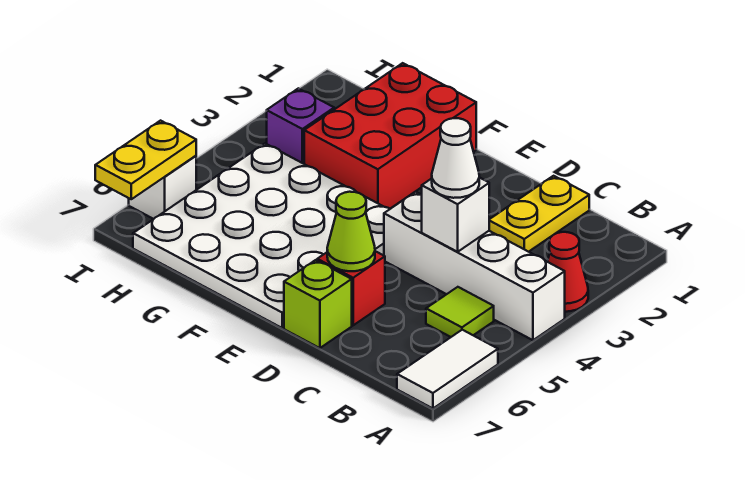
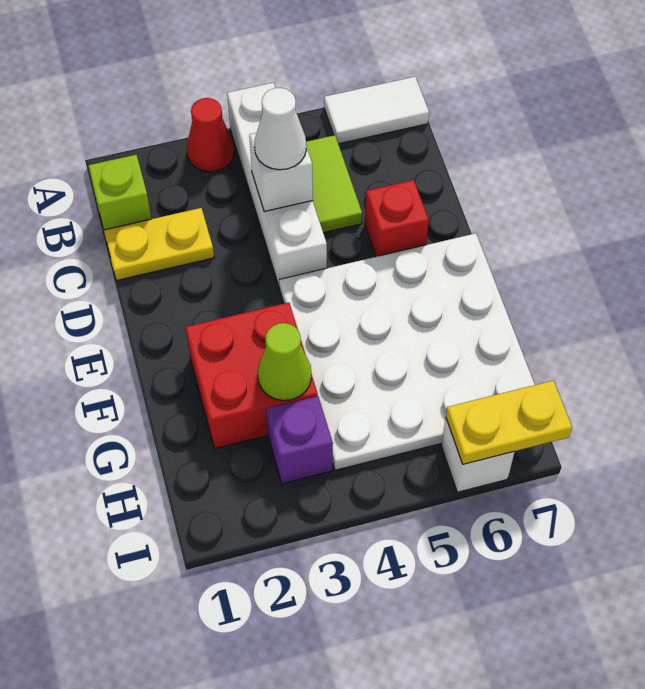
lime tile B5 level 1 -> lime tile B5:C5 level 1
lime cone D6 level 2 -> lime cone G3 level 2
lime brick D7 level 1 -> lime brick B1 level 1
red brick F1:G3 level 1 -> red brick F2:G3 level 1

